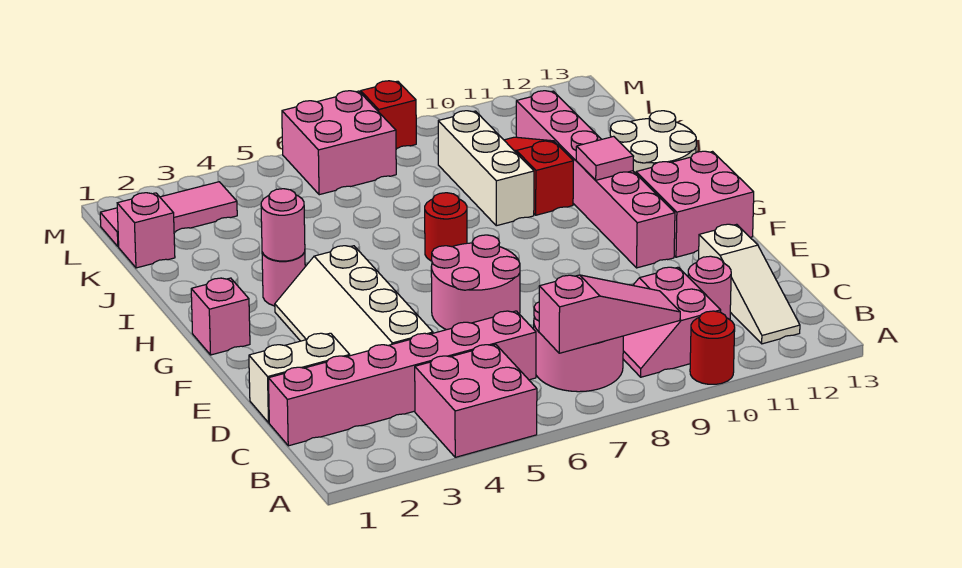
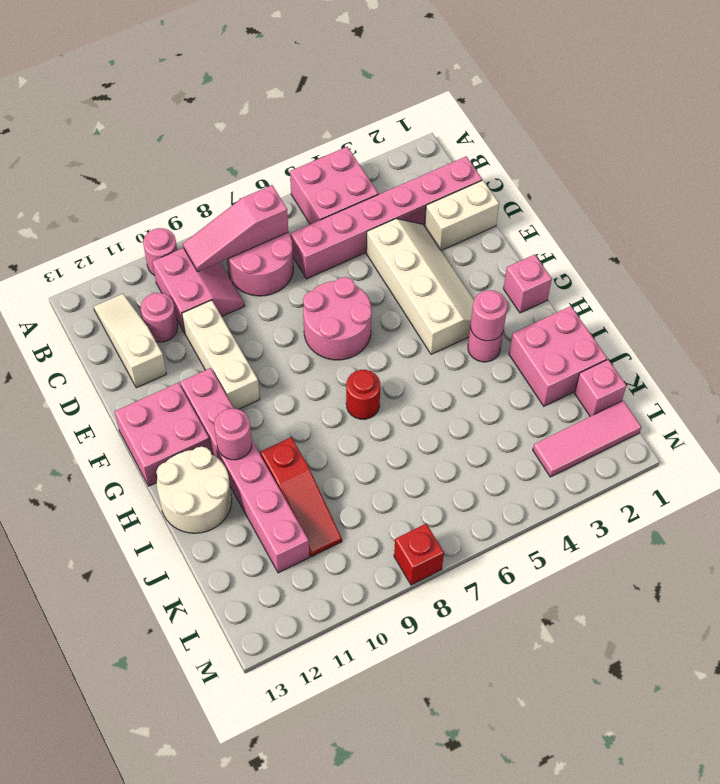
red round brick A10 level 1 -> pink round brick A10 level 1
pink tile H11 level 2 -> pink round brick H11 level 2
white brick I9:K9 level 1 -> white brick D10:F10 level 1
pink brick L6:M7 level 1 -> pink brick I1:J2 level 1

